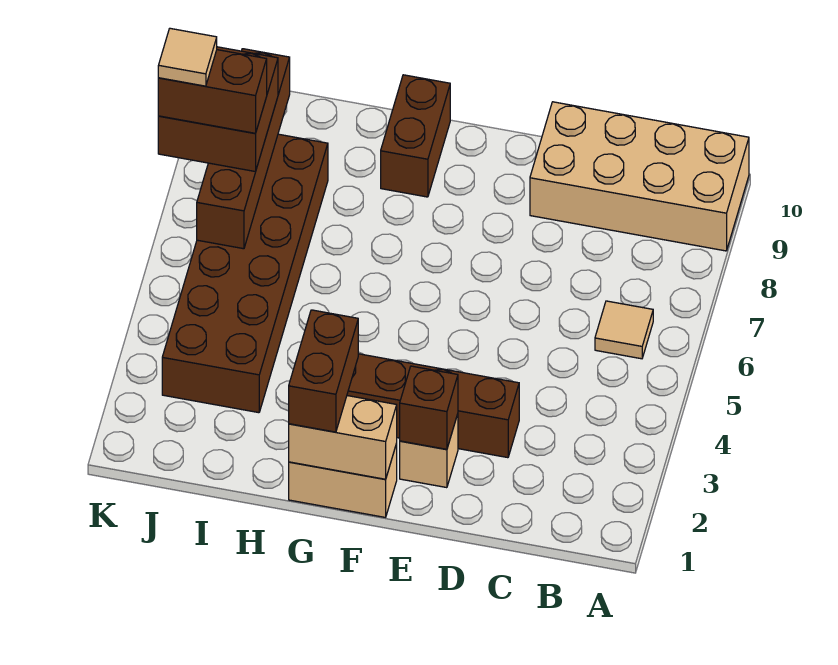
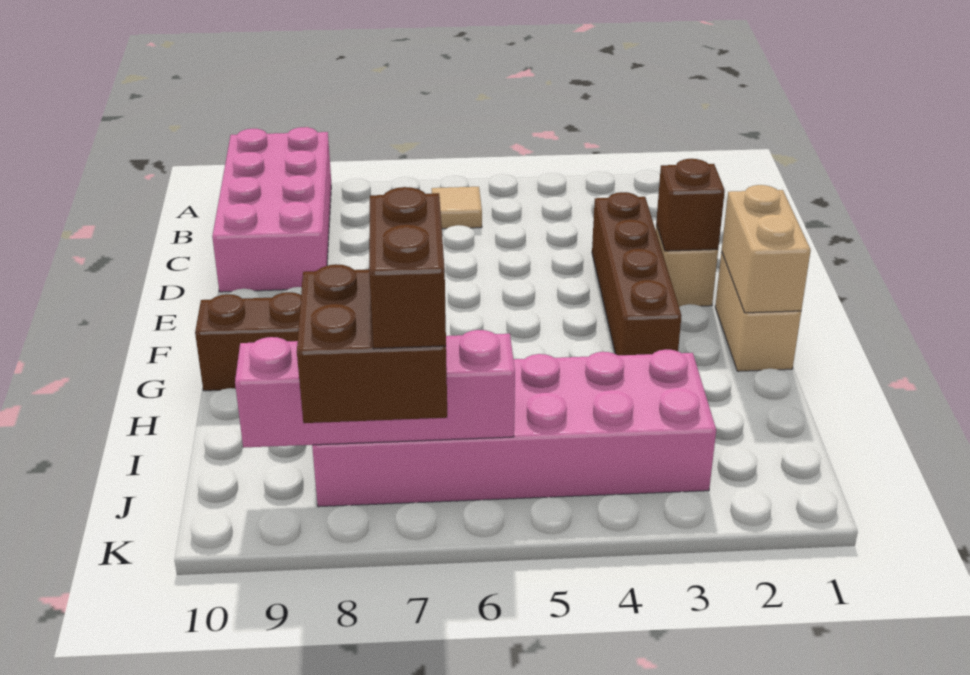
tan brick A9:D10 level 1 -> pink brick A9:D10 level 1
brown brick G1:G2 level 3 -> none
brown brick I3:J8 level 1 -> pink brick I3:J8 level 1
brown brick J6:J9 level 2 -> pink brick J6:J9 level 2
tan tile K7 level 5 -> none

